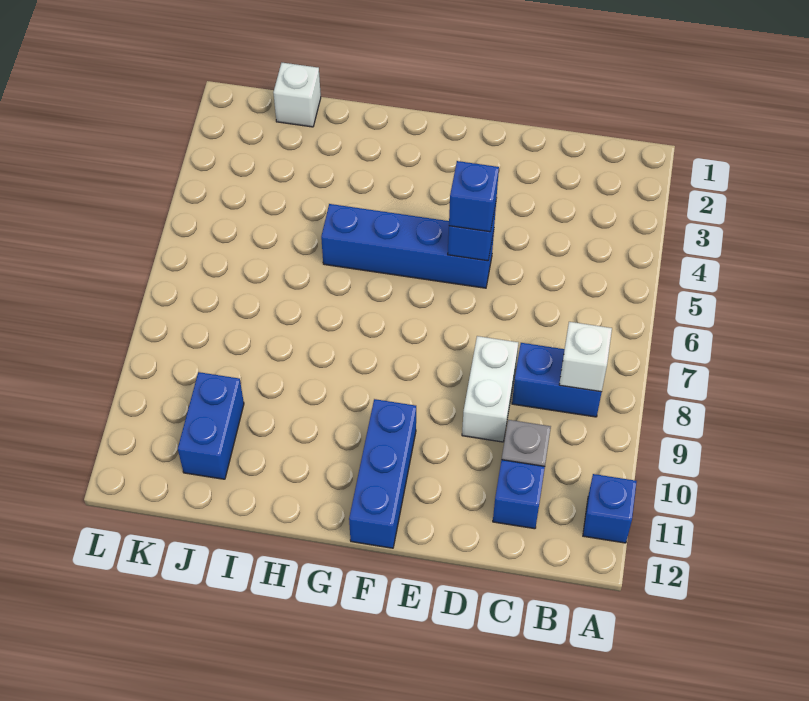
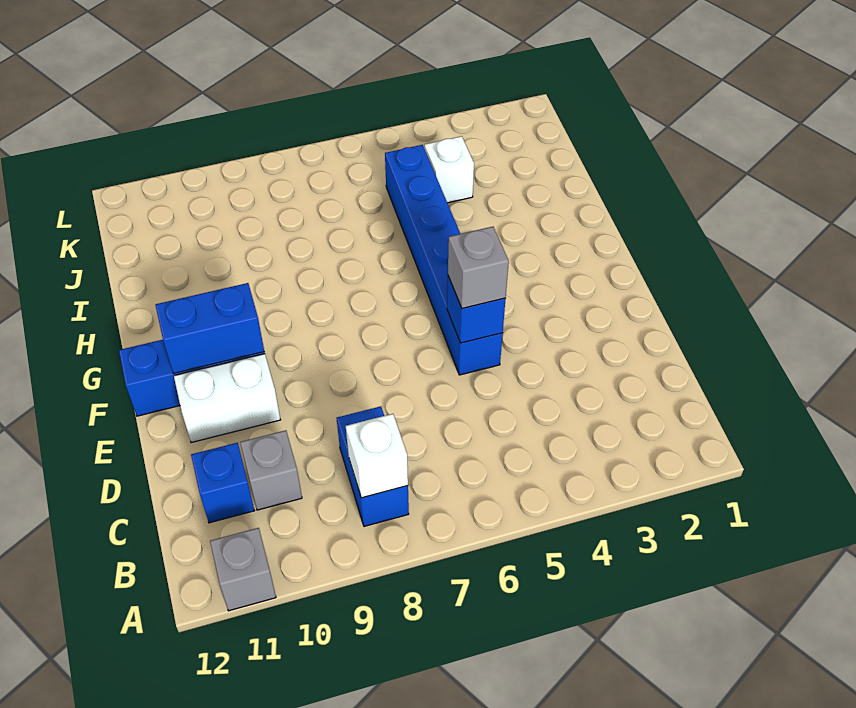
blue brick A11 level 1 -> grey brick A11 level 1
white brick D8:D9 level 1 -> white brick E10:E11 level 1
blue brick E5:H5 level 1 -> blue brick E5:J5 level 1
blue brick E5 level 3 -> grey brick E5 level 3
white brick J1 level 1 -> white brick J4 level 1
blue brick J10:J11 level 1 -> blue brick F10:F11 level 2

